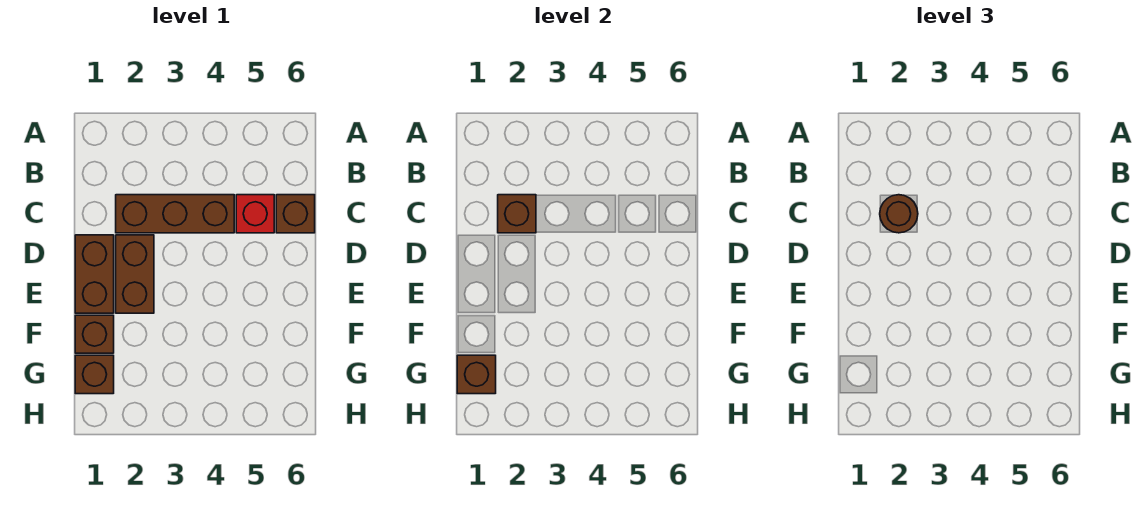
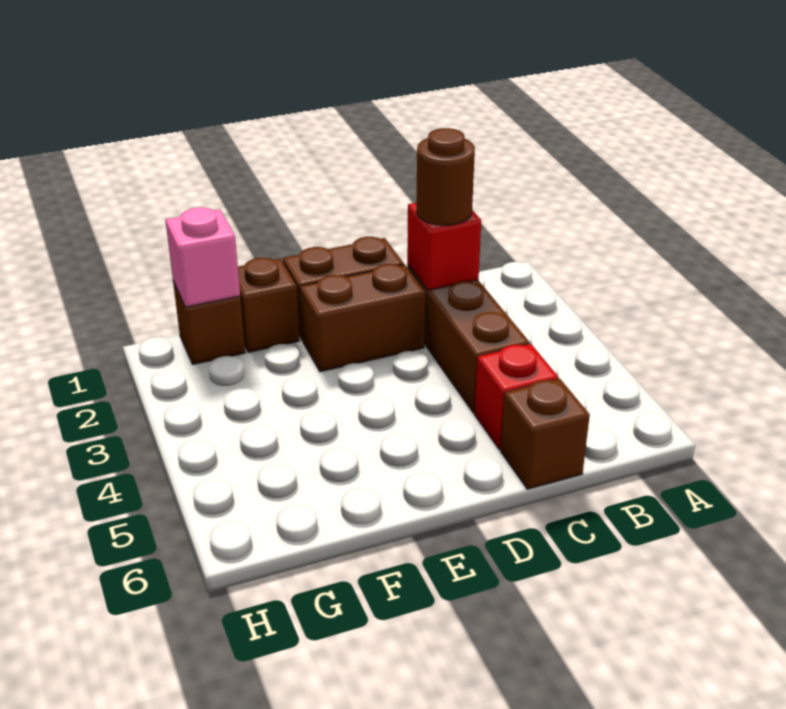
brown brick C2 level 2 -> red brick C2 level 2
brown brick G1 level 2 -> pink brick G1 level 2

